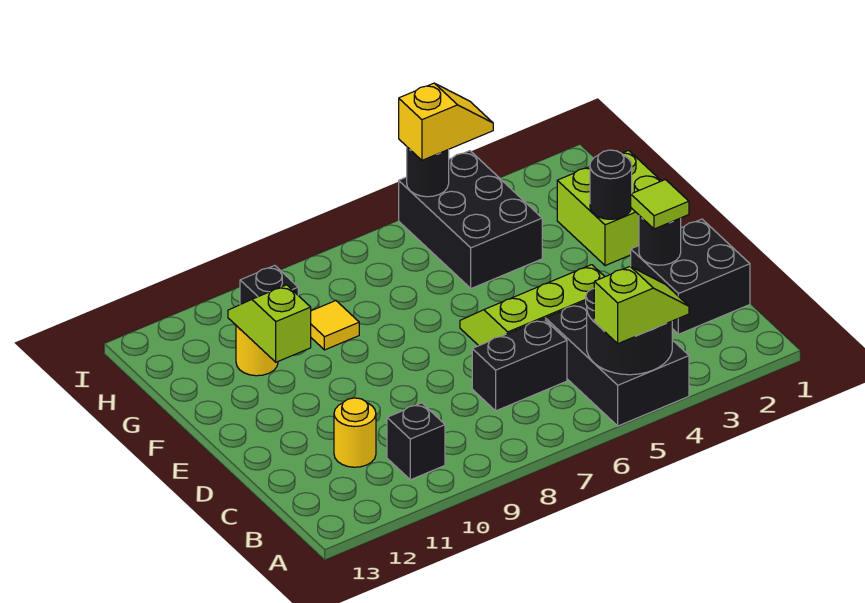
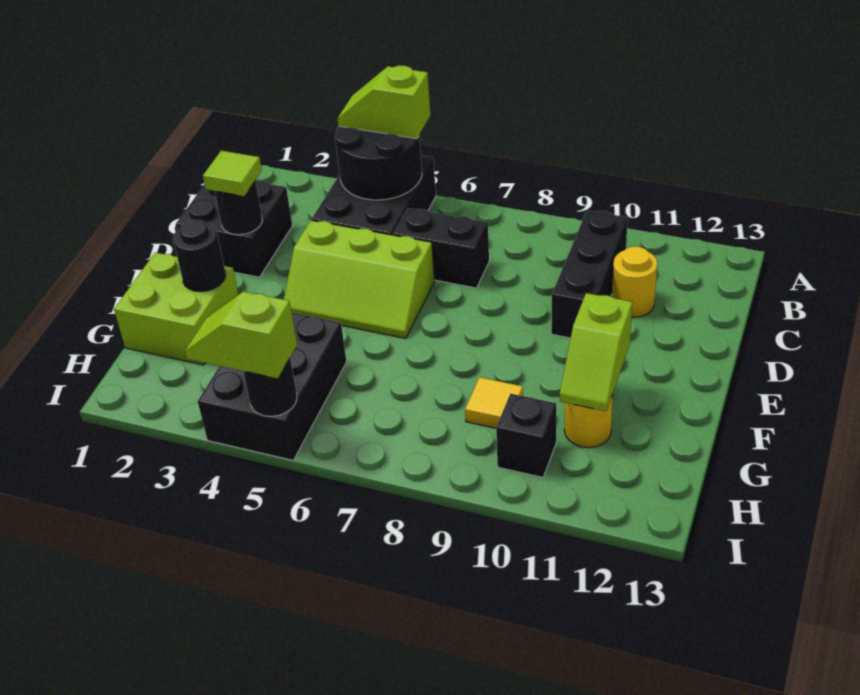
black brick B10 level 1 -> black brick B10:D10 level 1
yellow slope I4:I5 level 3 top 5 -> lime slope I4:I5 level 3 top 5

